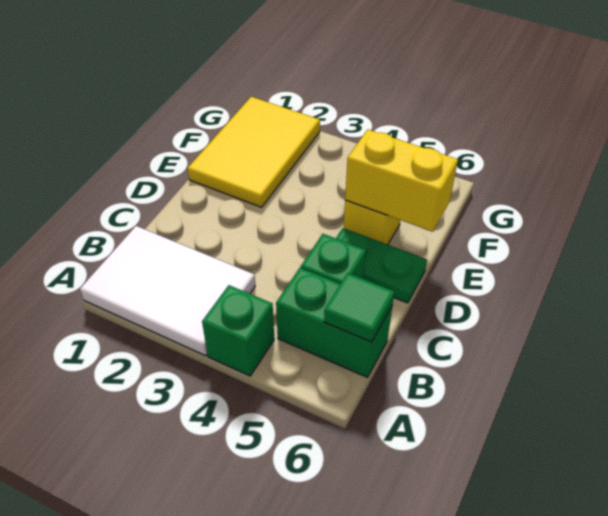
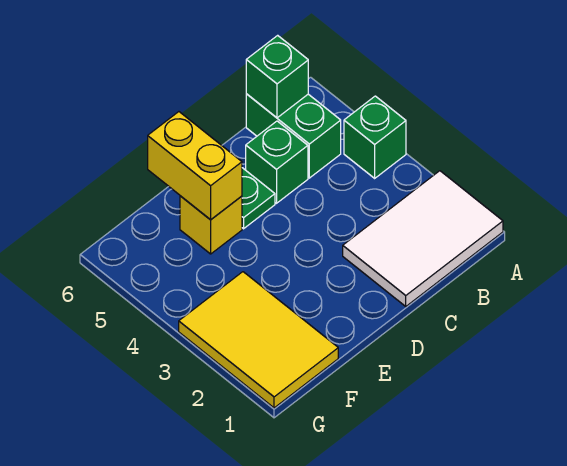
white tile A1:B3 level 1 -> white tile A1:C2 level 1
green tile B6 level 2 -> green brick B6 level 2
yellow tile E1:G2 level 1 -> yellow tile F1:G3 level 1

